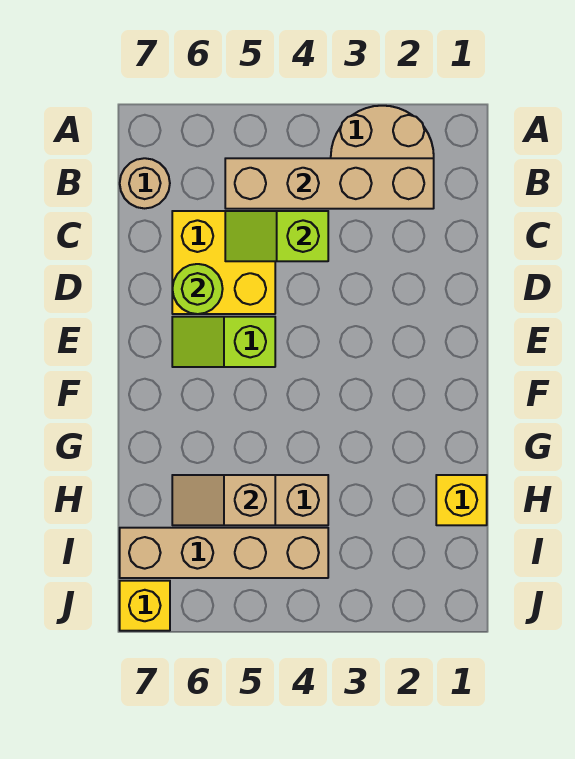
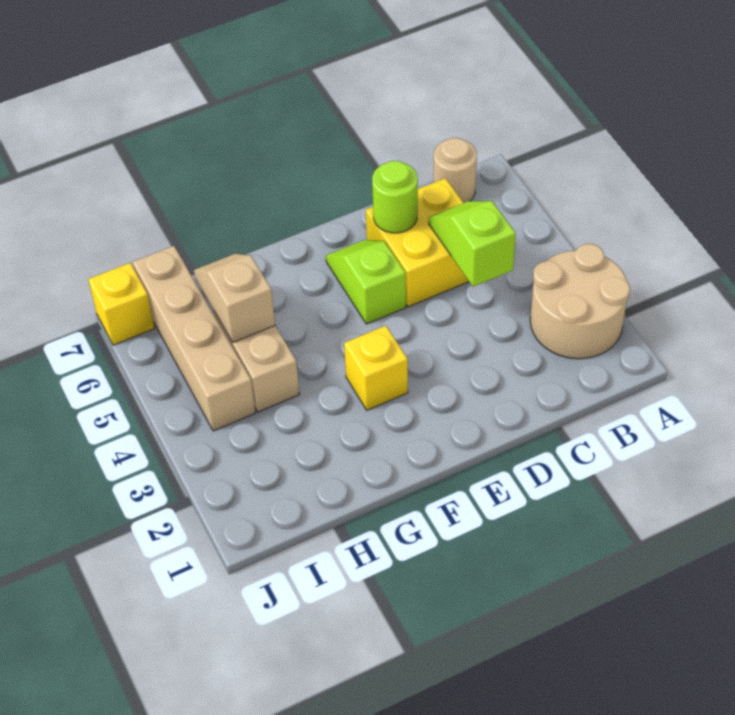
tan brick B2:B5 level 2 -> none
yellow brick H1 level 1 -> yellow brick F3 level 1

